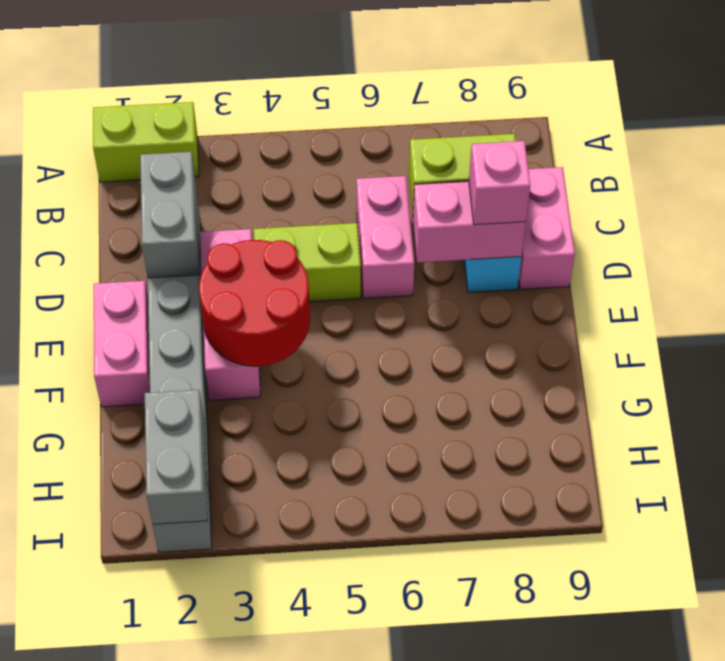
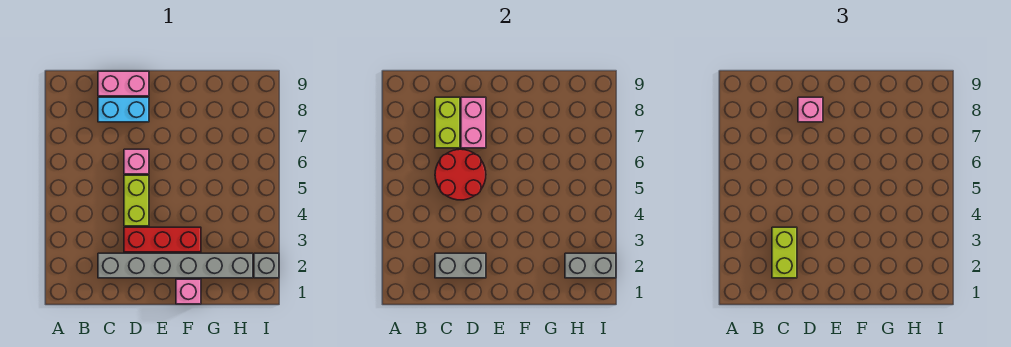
lime brick A1:A2 level 1 -> lime brick C2:C3 level 3
pink brick C6:D6 level 1 -> pink brick D6 level 1
pink brick D3:F3 level 1 -> red brick D3:F3 level 1
pink brick E1:F1 level 1 -> pink brick F1 level 1
red round brick E3:F4 level 2 -> red round brick C5:D6 level 2

